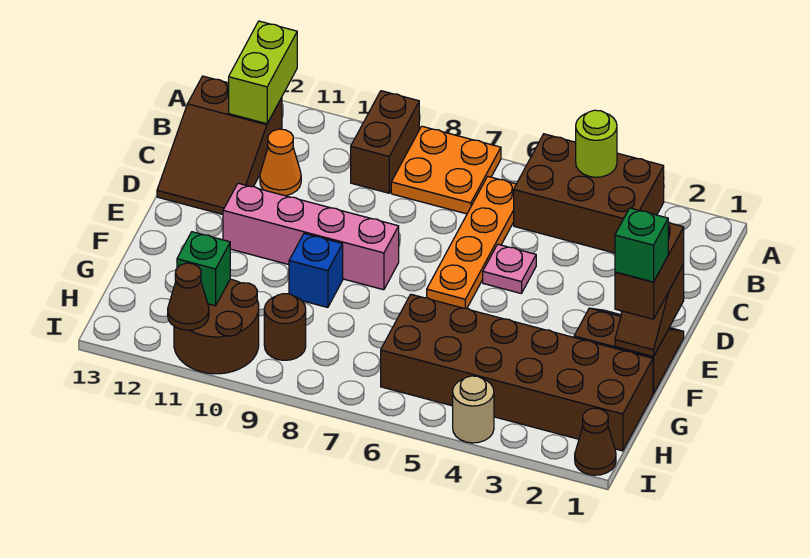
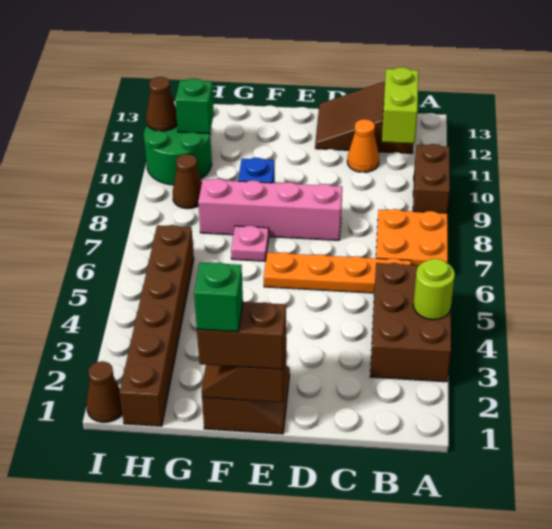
brown brick A9:B9 level 1 -> brown brick A9:A10 level 1
lime brick A12:B12 level 2 -> lime brick B11:B12 level 2
pink plate D5 level 1 -> pink plate F7 level 1
pink brick E8:E11 level 1 -> pink brick D8:G8 level 1
brown brick G1:H6 level 1 -> brown brick H1:H6 level 1
brown round brick H9 level 1 -> brown cone H9 level 1
brown round brick H10:I11 level 1 -> green round brick H10:I11 level 1
tan round brick I4 level 1 -> none

